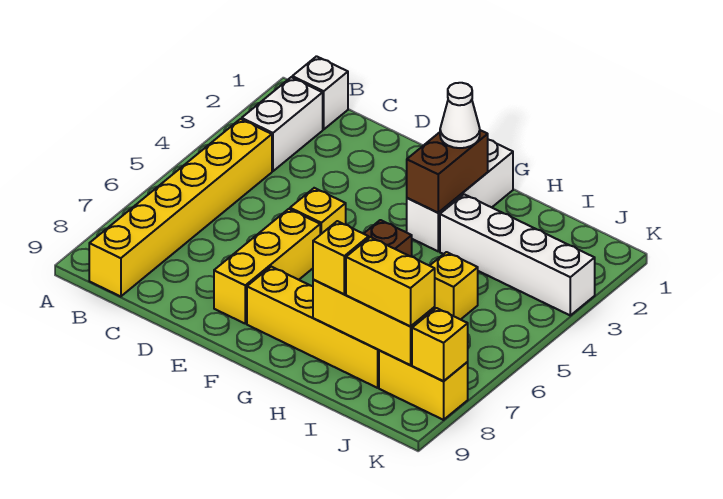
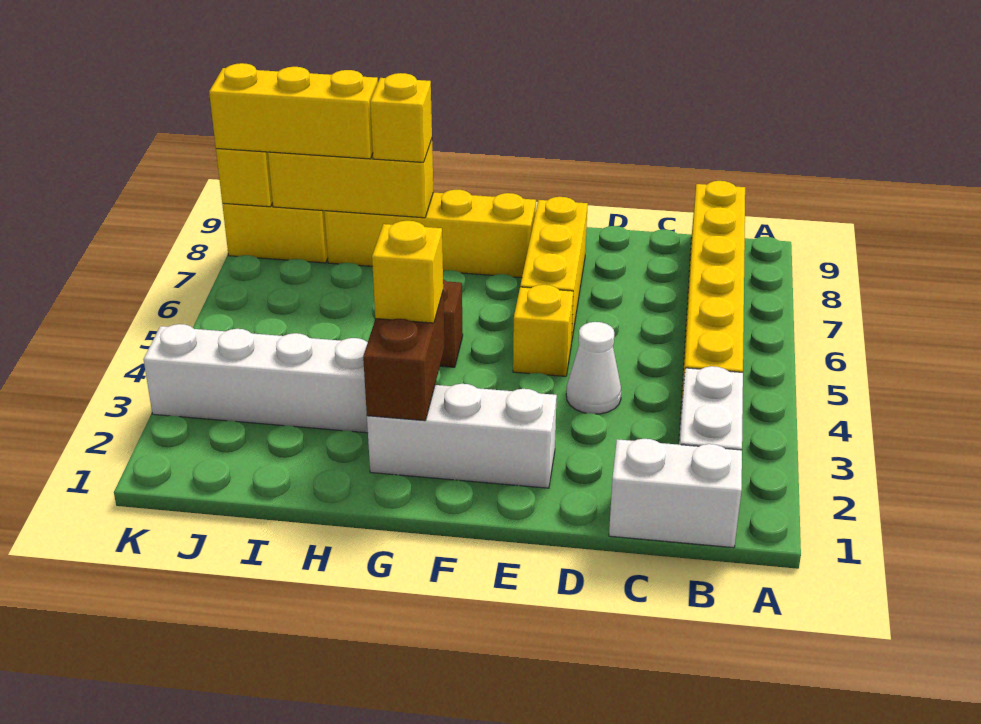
white brick B1 level 1 -> white brick B1:C1 level 1
white brick G1:G3 level 1 -> white brick E2:G2 level 1
white cone G2 level 3 -> white cone D4 level 1
yellow brick I5 level 1 -> yellow brick G3 level 3
yellow brick I8:J8 level 3 -> yellow brick I8:K8 level 3

